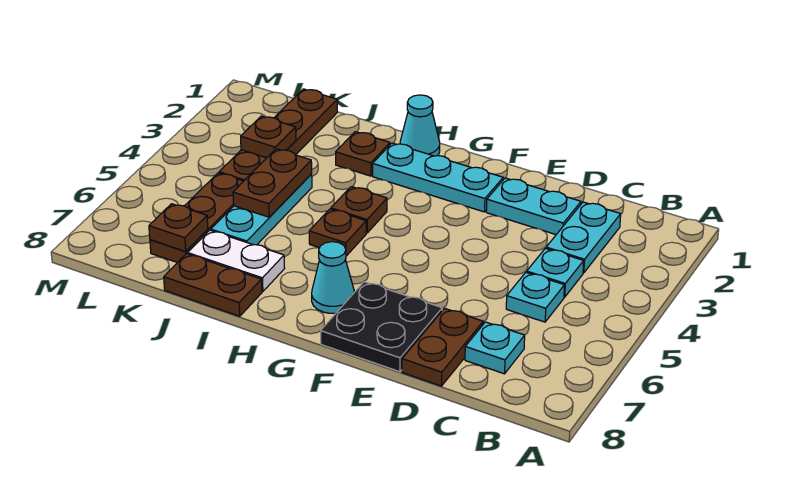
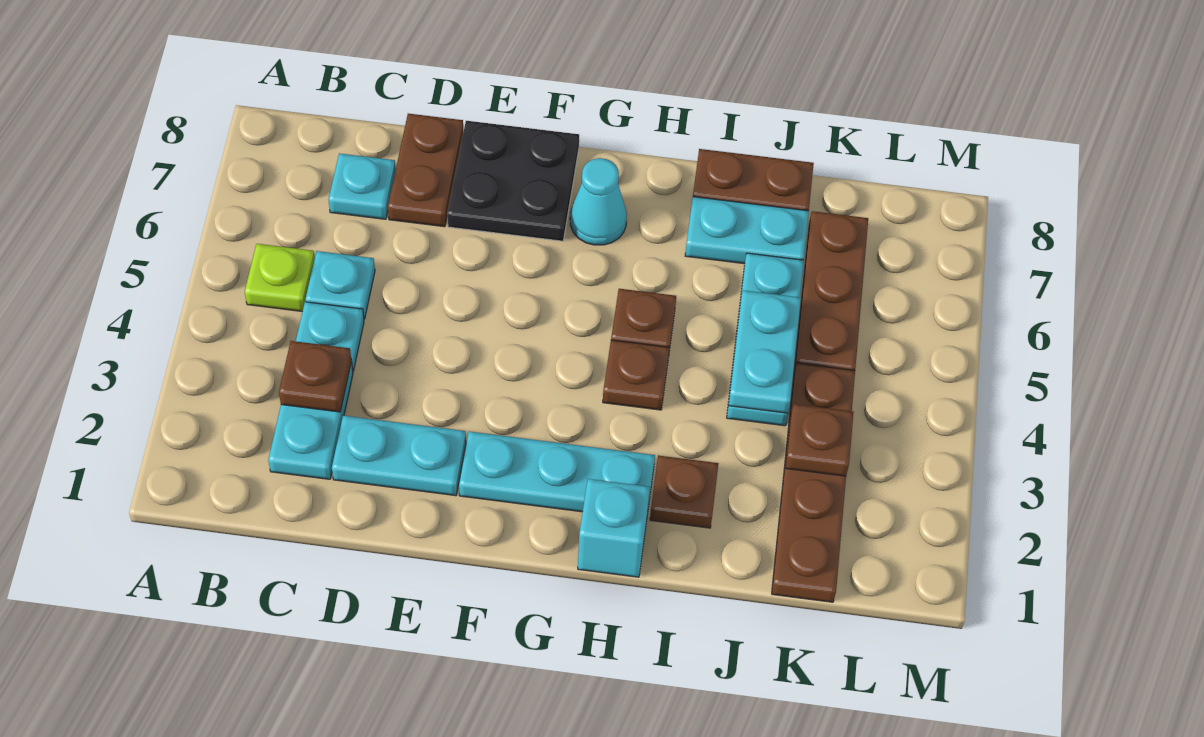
none -> lime plate B5 level 1
cyan cone H1 level 1 -> cyan brick H1 level 1
white plate I7:J7 level 1 -> cyan plate I7:J7 level 1
brown plate J4:J5 level 2 -> cyan plate J4:J5 level 2
brown plate K7 level 2 -> brown plate C3 level 2

